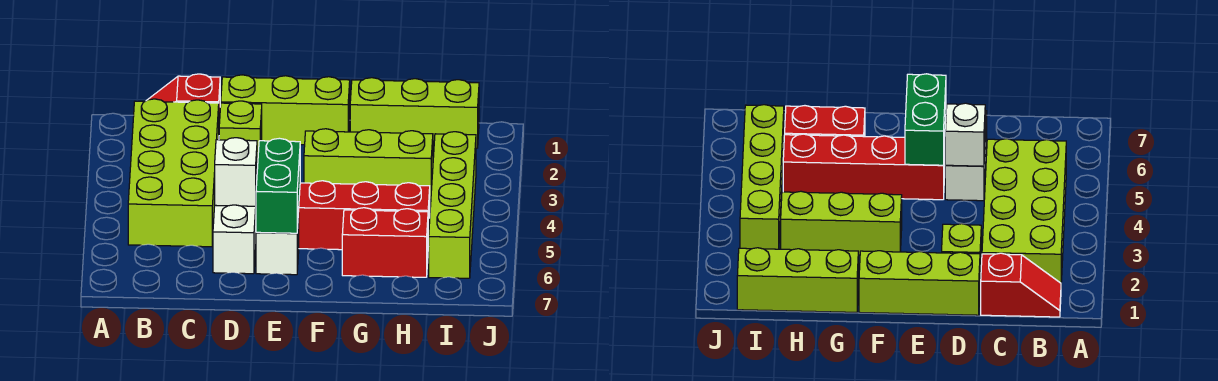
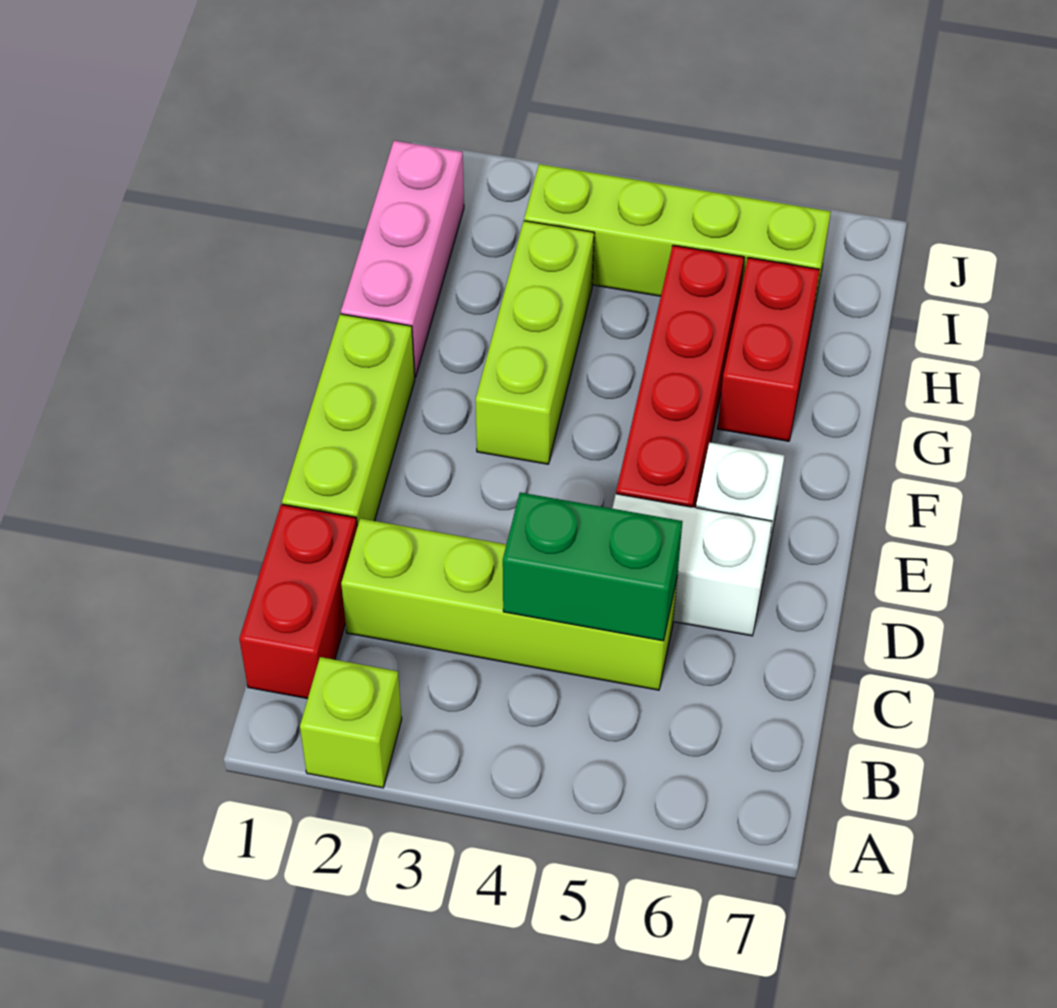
red slope B1:C1 level 1 top C -> red brick B1:C1 level 1
lime brick B2:C5 level 1 -> lime brick C2:C5 level 1
lime brick D2 level 1 -> lime brick A2 level 1
white brick D5 level 2 -> none
green brick E5:E6 level 2 -> green brick C4:C5 level 2
lime brick G1:I1 level 1 -> pink brick G1:I1 level 1

